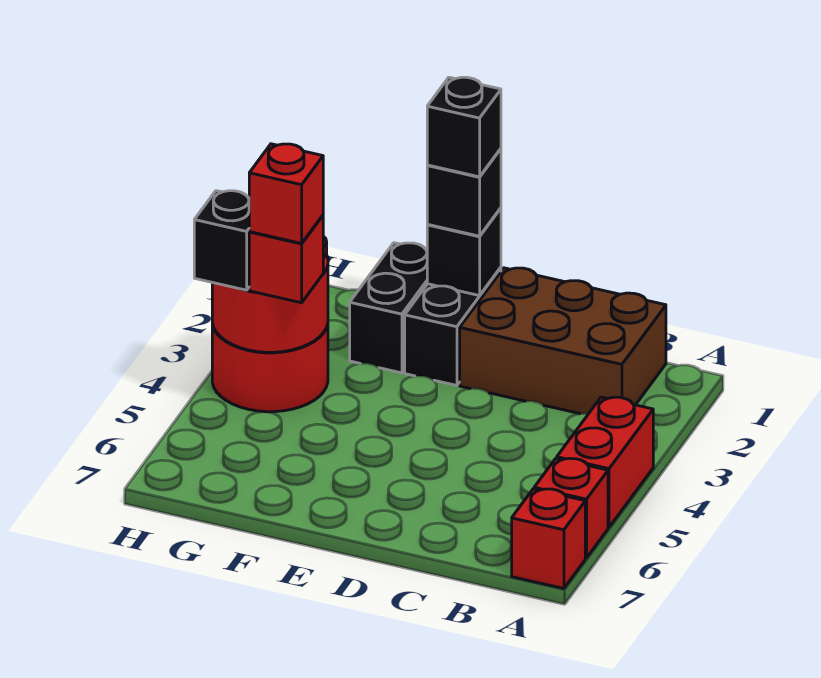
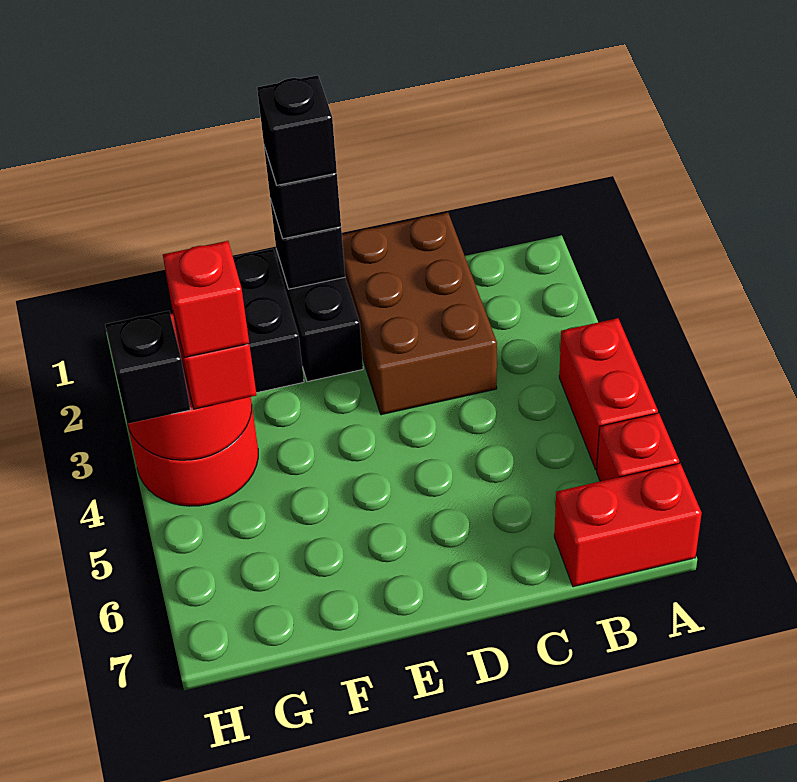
red brick A7 level 1 -> red brick A7:B7 level 1
brown brick B1:D2 level 1 -> brown brick C1:D3 level 1

